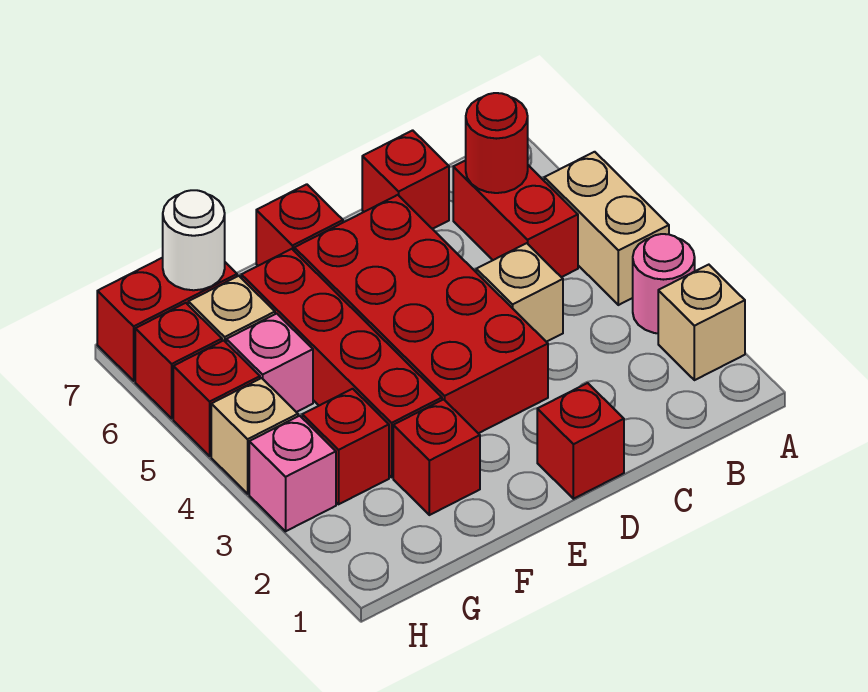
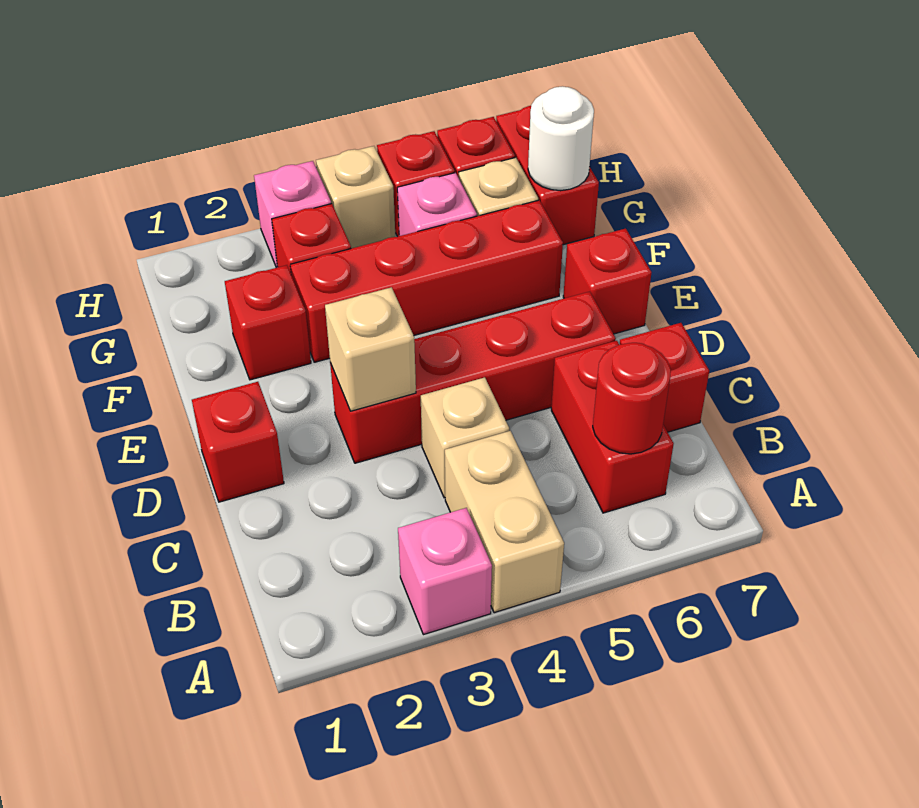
tan brick A2 level 1 -> tan brick D3 level 2
pink round brick A3 level 1 -> pink brick A3 level 1
tan brick A4:A5 level 1 -> tan brick A4:B4 level 1
red brick B5:B6 level 1 -> red brick B6:C6 level 1
red brick D3:E6 level 1 -> red brick D3:D6 level 1

